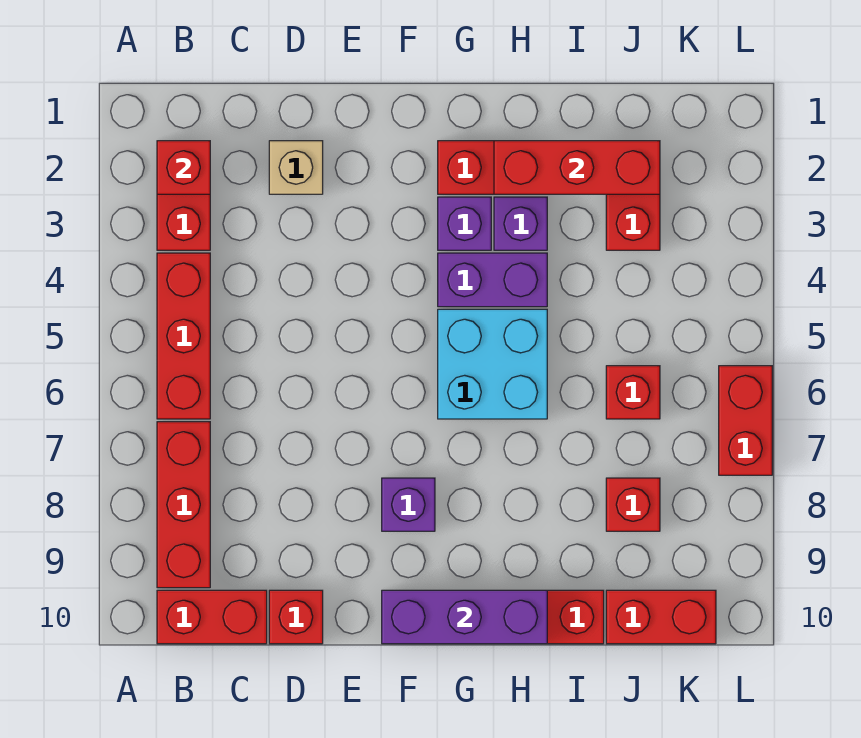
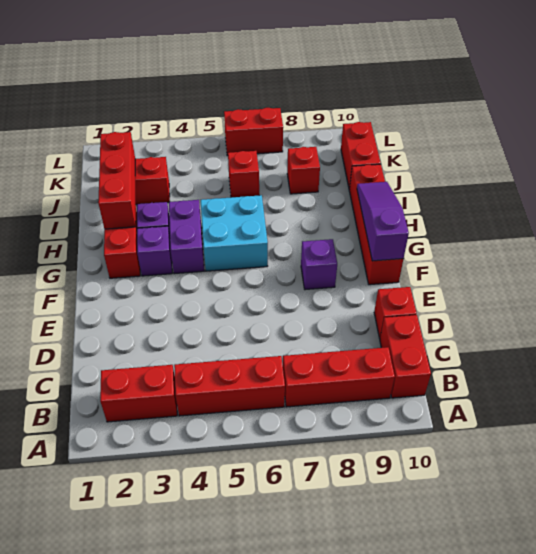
red brick B2 level 2 -> none
tan brick D2 level 1 -> none
purple brick F10:H10 level 2 -> purple slope F10:H10 level 2 top F

